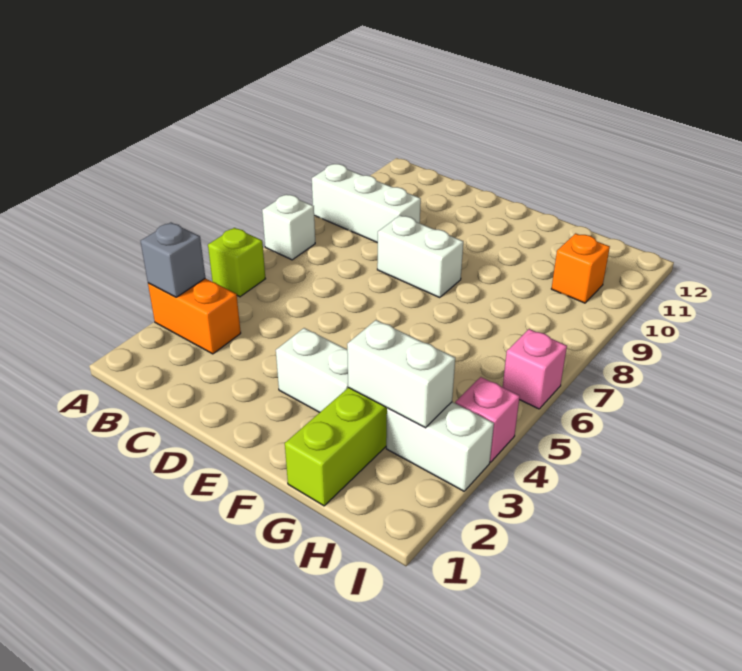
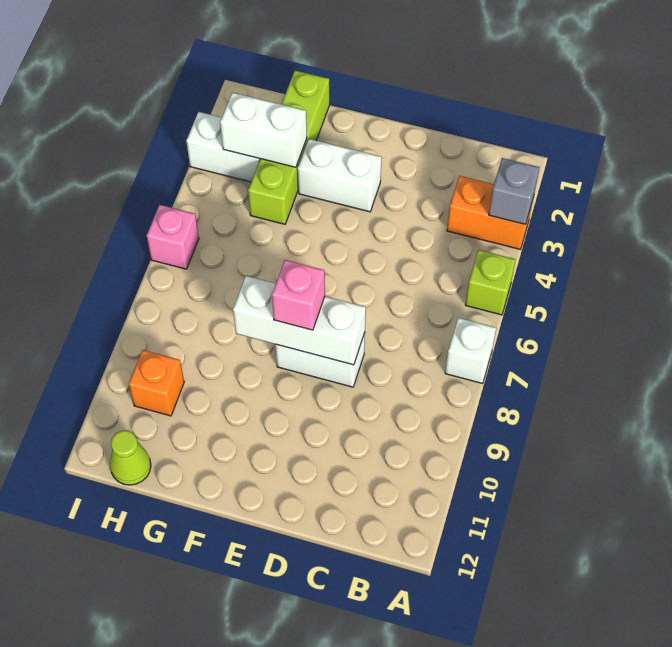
white brick A9:C9 level 1 -> white brick D8:F8 level 2
none -> lime cone H12 level 1
pink brick I4 level 1 -> pink brick E8 level 3

